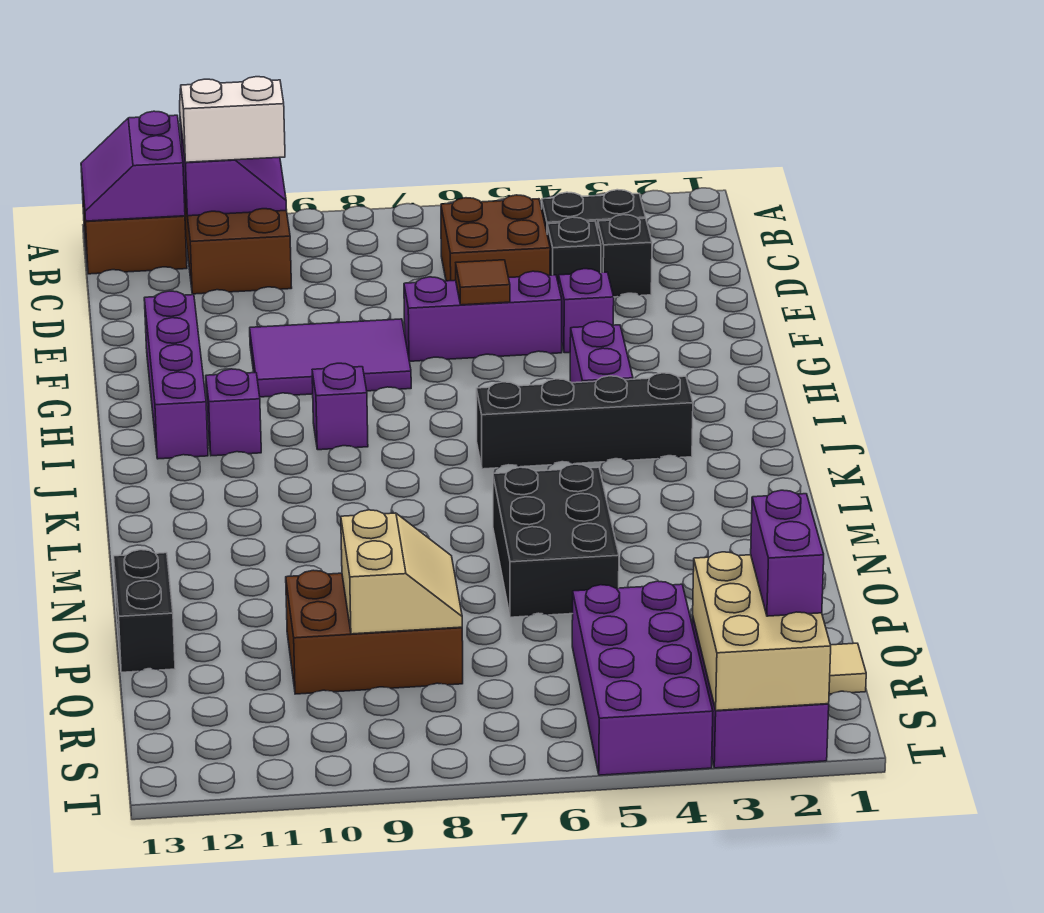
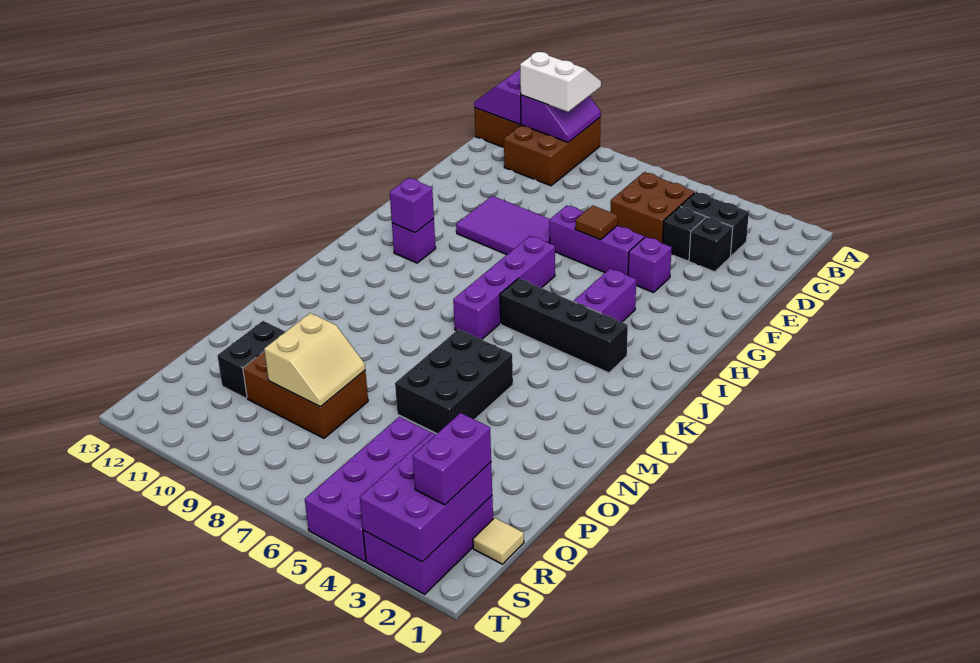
purple brick F12:I12 level 1 -> purple brick H7:K7 level 1
purple brick I9 level 1 -> purple brick I11 level 2
black brick O13:P13 level 1 -> black brick P11:Q11 level 1
tan brick R2:T3 level 2 -> purple brick R2:T3 level 2

